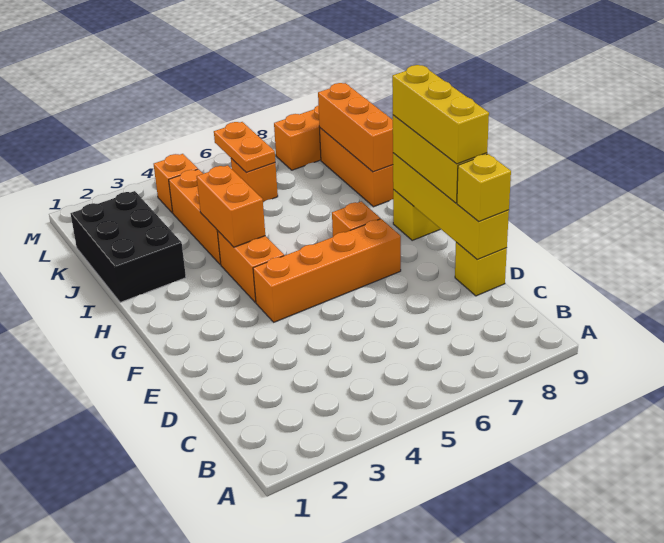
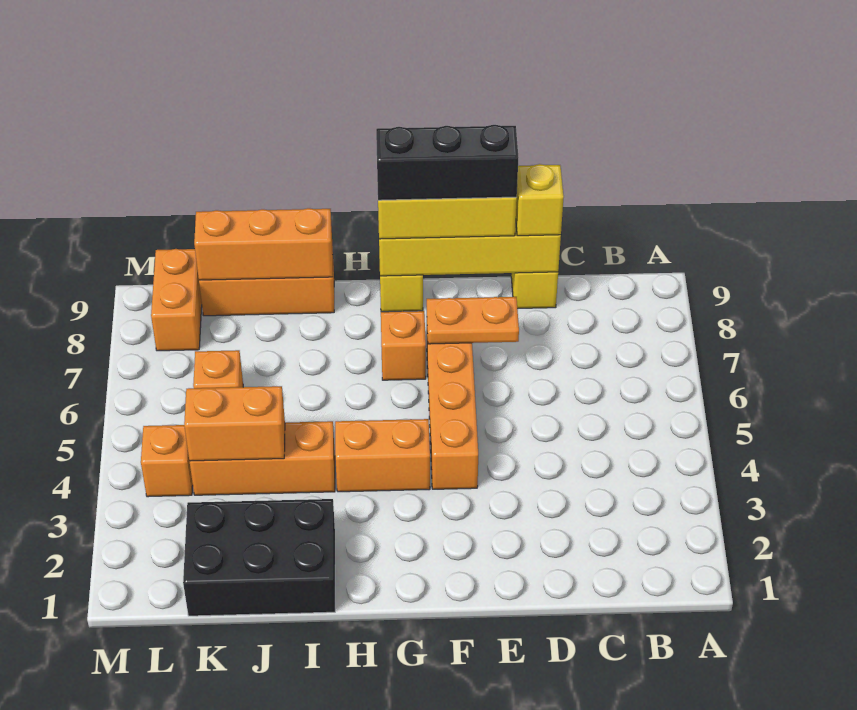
yellow brick E9:G9 level 4 -> black brick E9:G9 level 4
orange brick H4:I4 level 2 -> orange brick J4:K4 level 2
orange plate K6:L6 level 2 -> orange plate E7:F7 level 2

